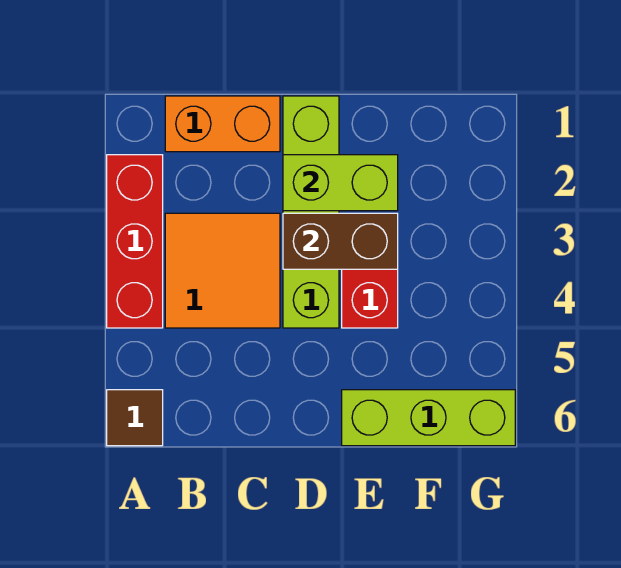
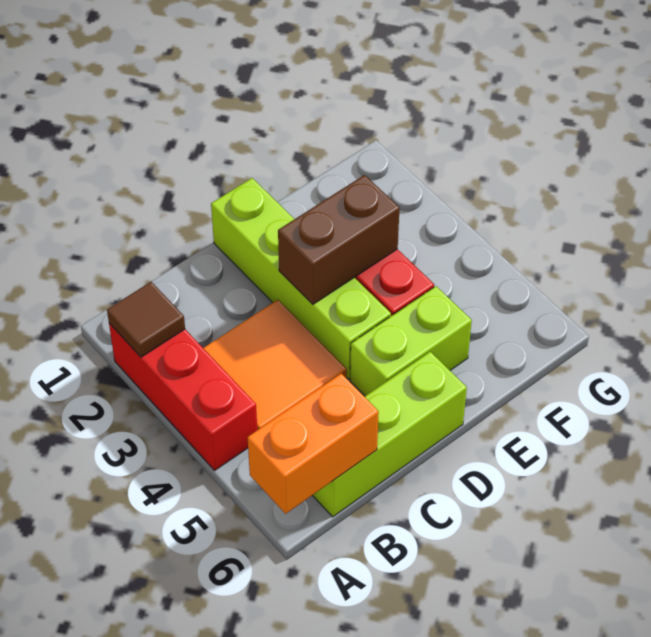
brown tile A6 level 1 -> brown tile A2 level 2
orange brick B1:C1 level 1 -> orange brick A6:B6 level 2
lime brick D2:E2 level 2 -> lime brick D5:E5 level 1
lime brick E6:G6 level 1 -> lime brick B6:D6 level 1

